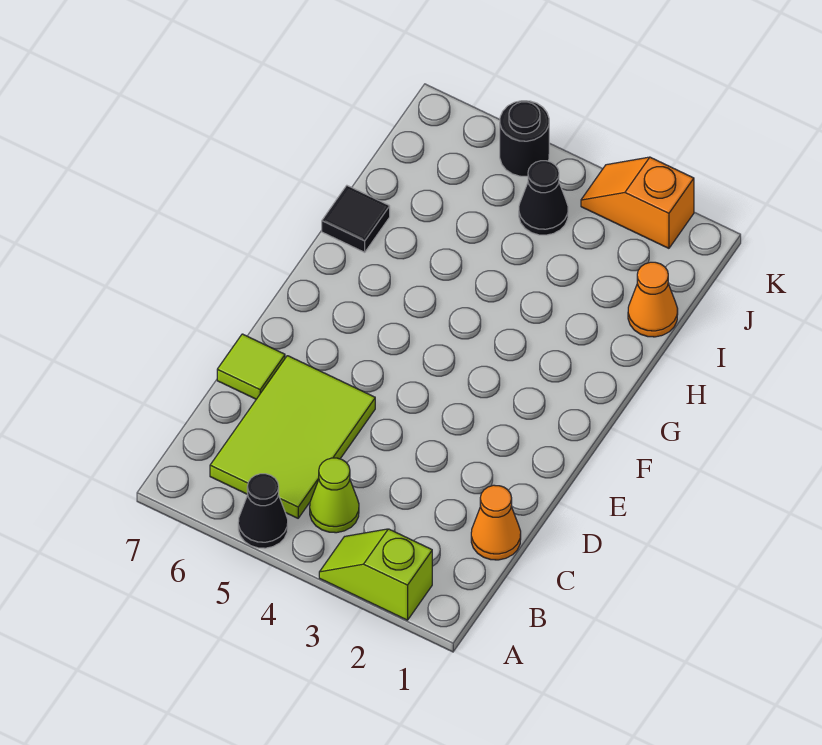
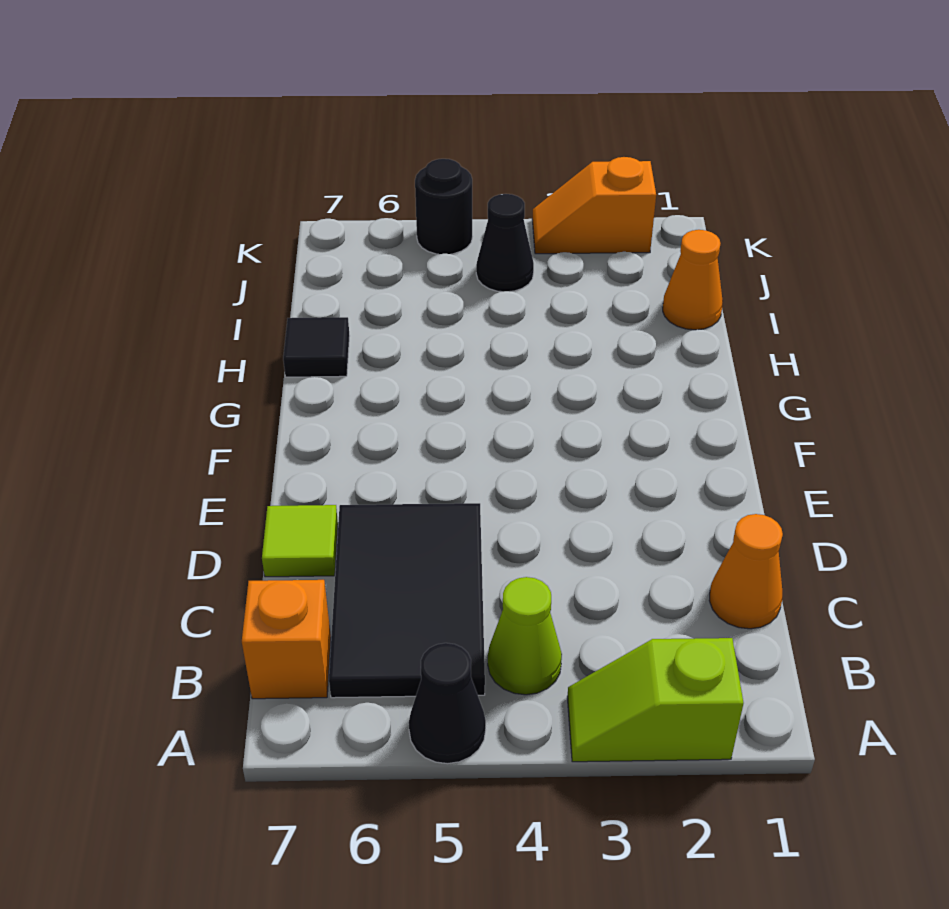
lime tile B5:D6 level 1 -> black tile B5:D6 level 1
none -> orange brick B7 level 1

